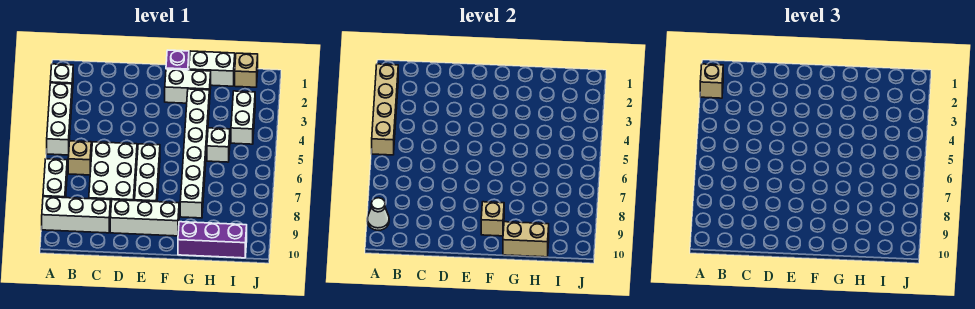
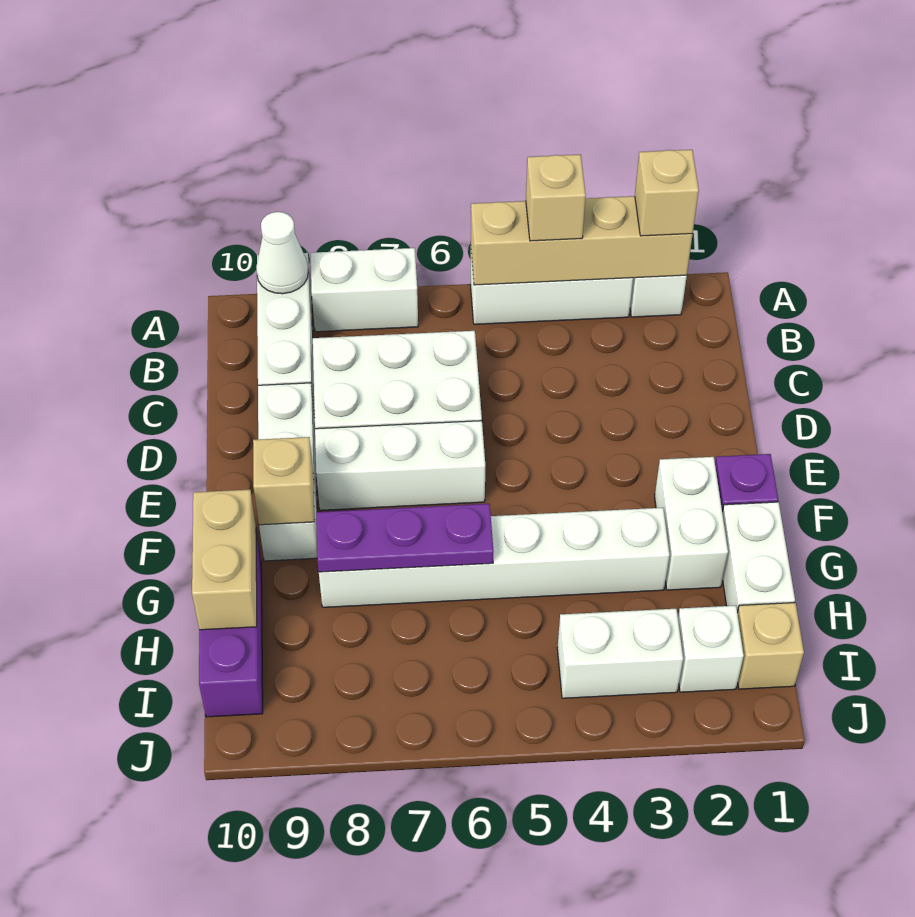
tan brick B6 level 1 -> tan brick A4 level 3
none -> purple plate G6:G8 level 2
white brick H5 level 1 -> white brick I2 level 1

